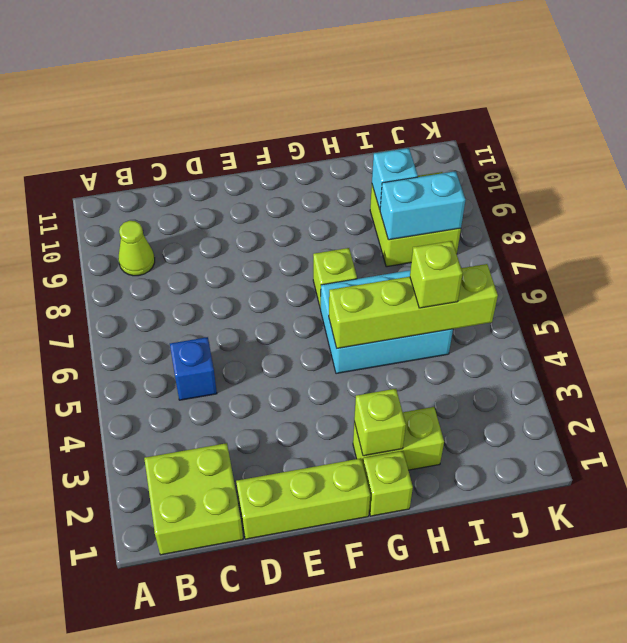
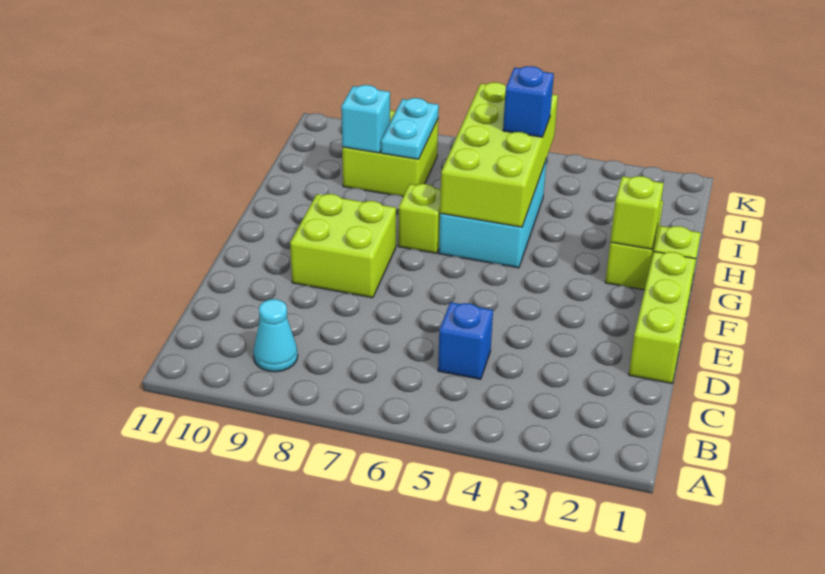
lime brick B1:C2 level 1 -> lime brick E8:F9 level 1
lime cone B9 level 1 -> cyan cone B9 level 1
lime brick G5:J5 level 2 -> lime brick G5:J6 level 2
lime brick I5 level 3 -> blue brick I5 level 3
cyan brick I8:J8 level 2 -> cyan plate I8:J8 level 2

